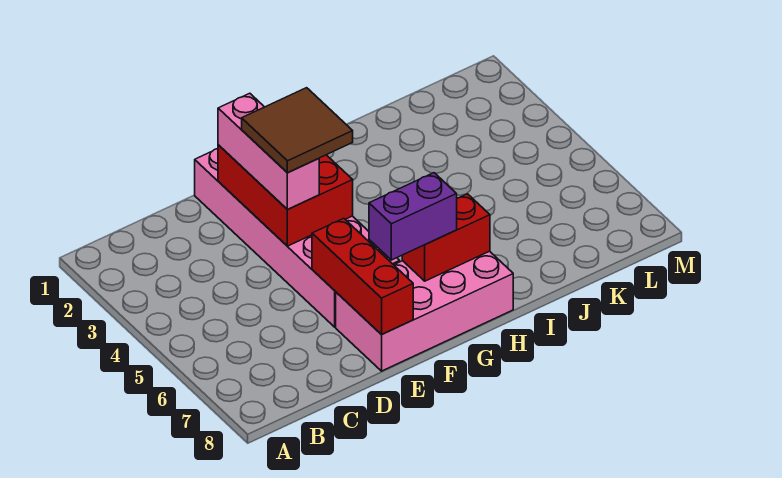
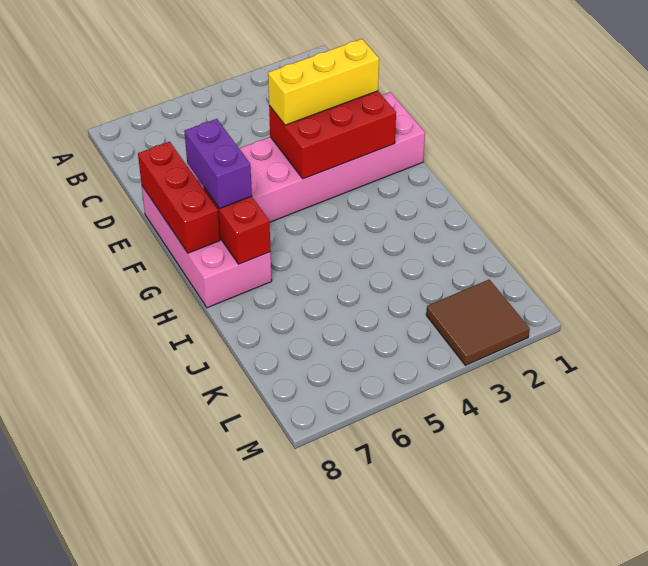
pink brick E2:E4 level 3 -> yellow brick E2:E4 level 3
brown tile E3:F4 level 4 -> brown tile L2:M3 level 1
red brick E6:E8 level 2 -> red brick E8:G8 level 2

